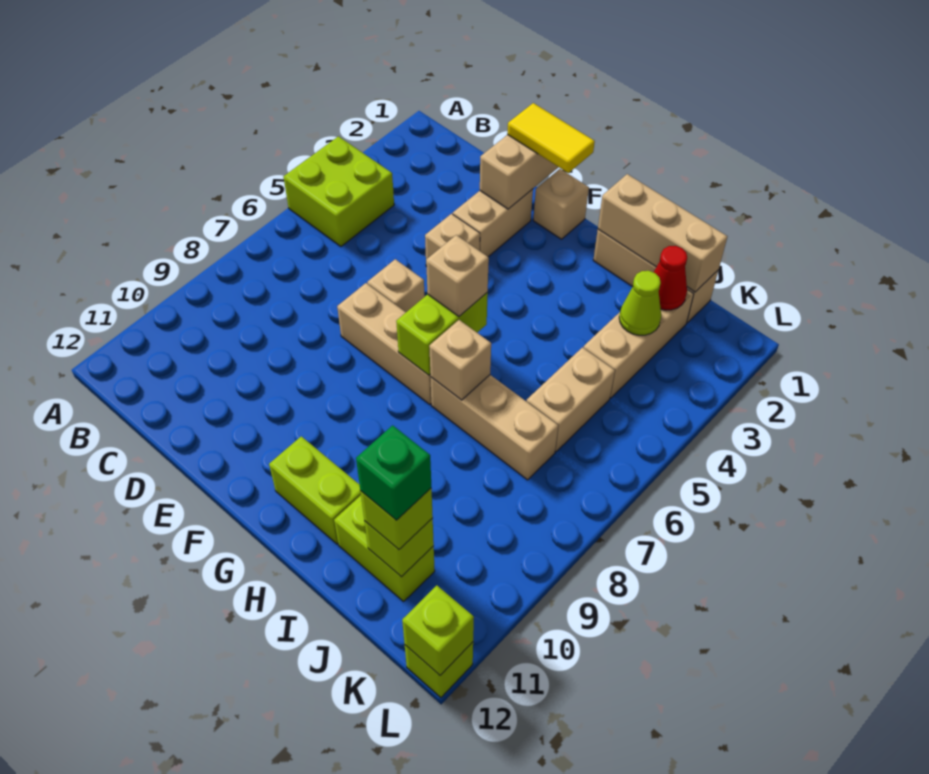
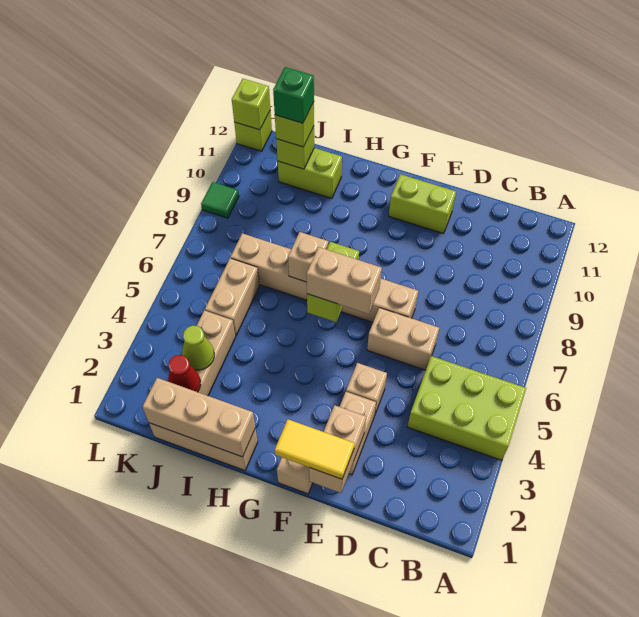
lime brick A4:B5 level 1 -> lime brick A4:C5 level 1
tan brick E6 level 1 -> tan brick D6:E6 level 1
tan brick G6 level 3 -> tan brick F6:G6 level 3
lime brick G11:H11 level 1 -> lime brick E11:F11 level 1
none -> green tile L9 level 1

